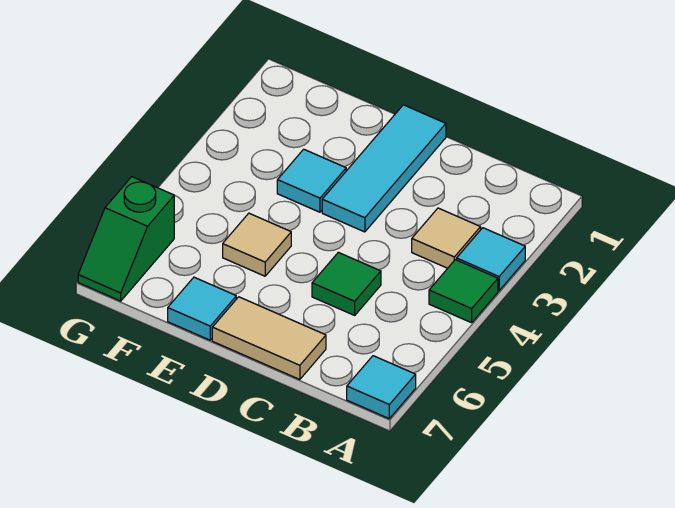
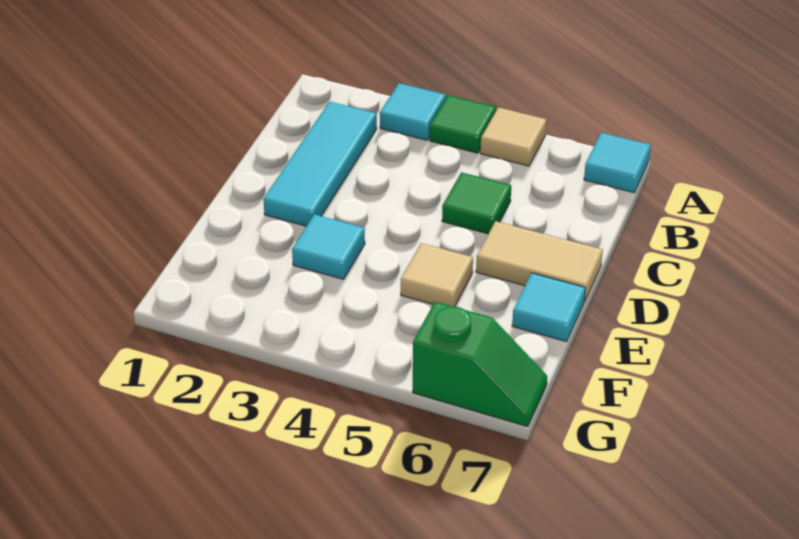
tan tile B3 level 1 -> tan tile A5 level 1
tan tile C7:D7 level 1 -> tan tile D6:D7 level 1
cyan tile D1:D3 level 1 -> cyan tile B2:D2 level 1

